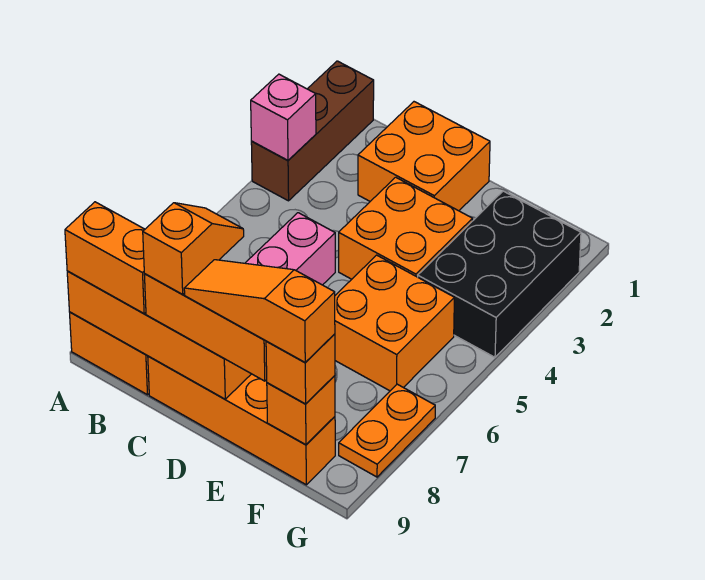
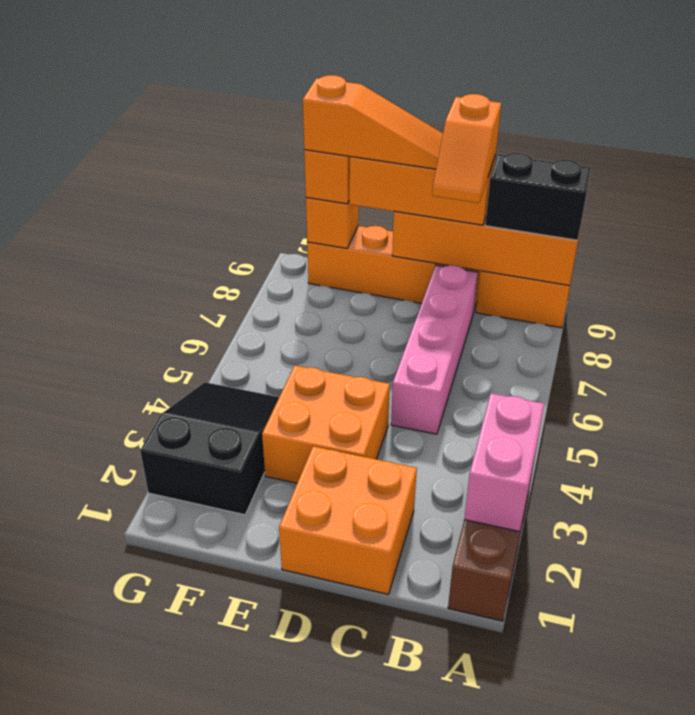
pink brick A3 level 2 -> pink brick A2:A3 level 2
orange brick A9:B9 level 3 -> black brick A9:B9 level 3
orange brick E5:F6 level 1 -> none
black brick F2:G4 level 1 -> black slope F2:G4 level 1 top 2
orange plate G7:G8 level 1 -> none

